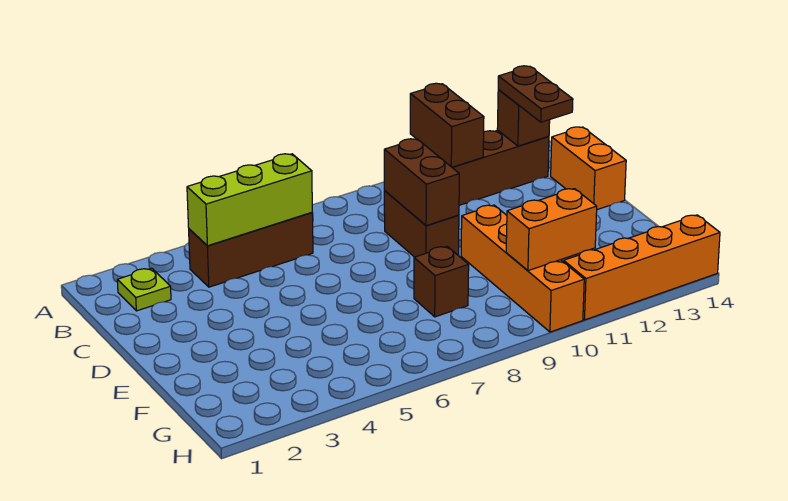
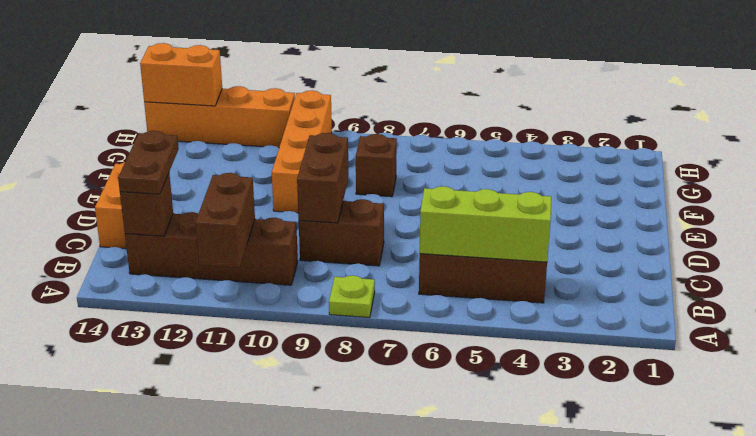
lime plate B2 level 1 -> lime plate A8 level 1
brown brick C9:D9 level 1 -> brown brick C8:C9 level 1
orange brick G10:G11 level 2 -> orange brick H13:H14 level 2

